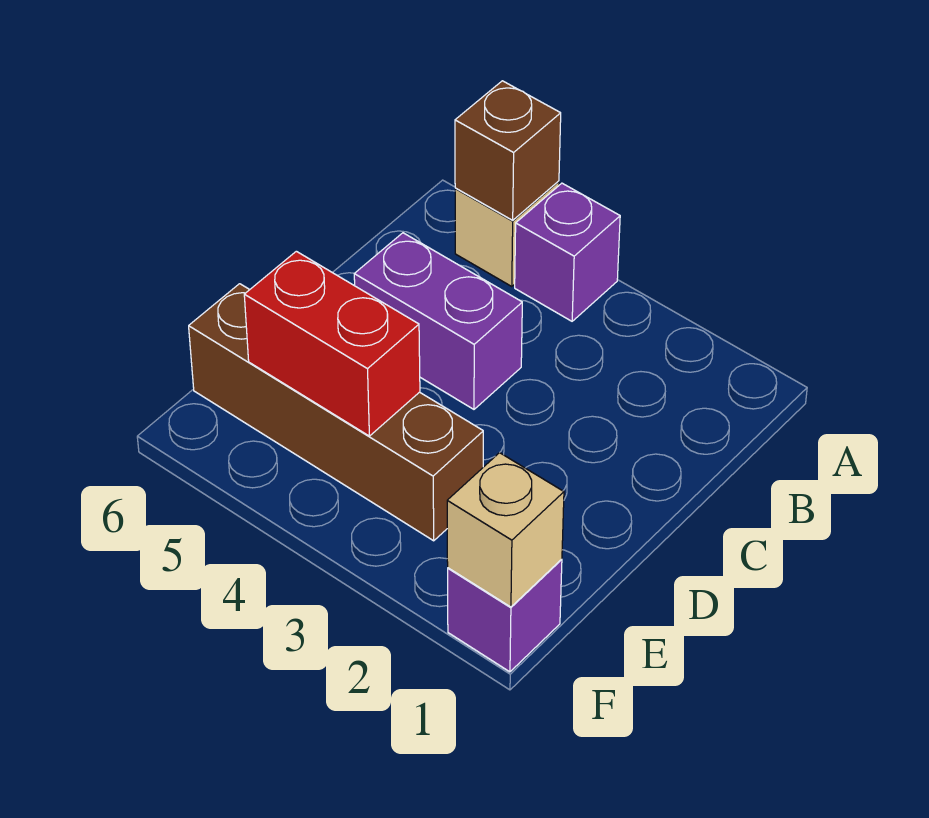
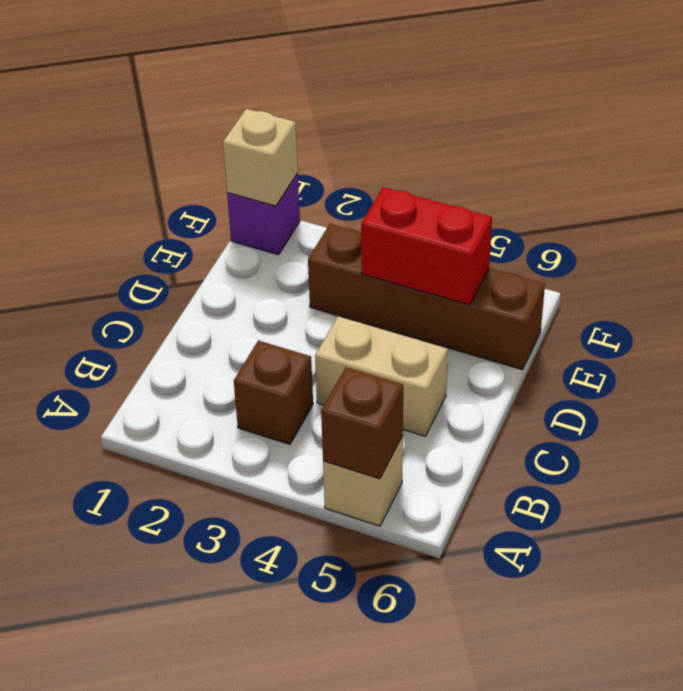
purple brick A4 level 1 -> none
none -> brown brick B3 level 1
purple brick C4:C5 level 1 -> tan brick C4:C5 level 1

